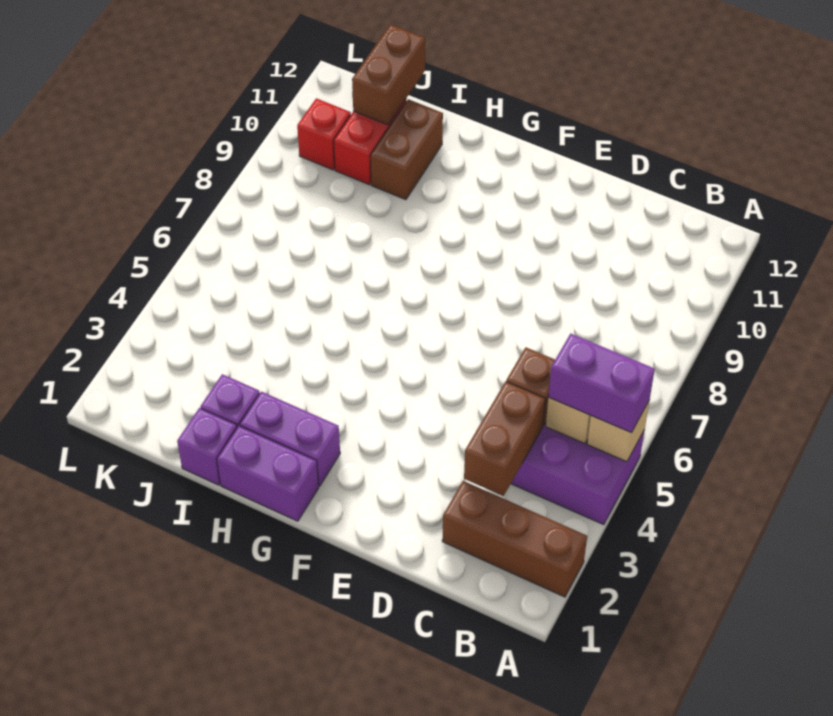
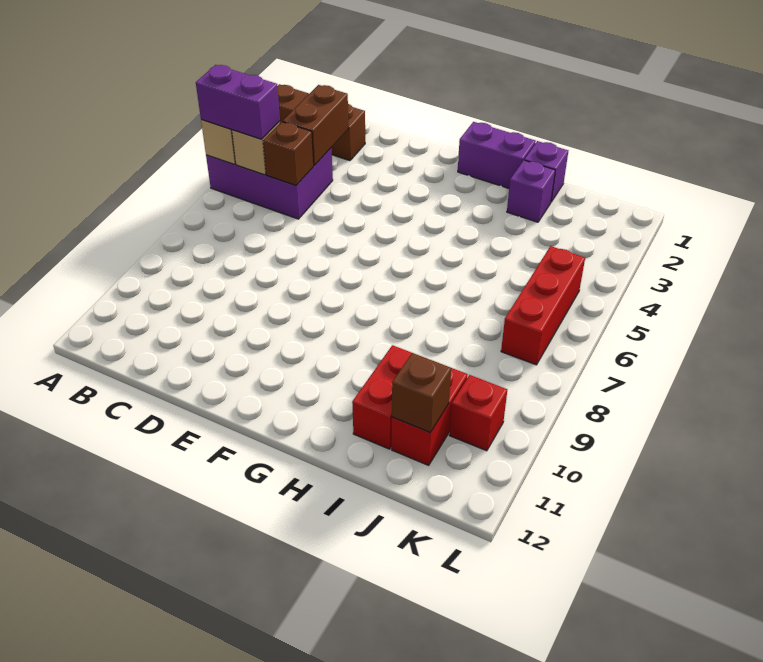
purple brick G2:H2 level 1 -> none
brown brick I10:I11 level 1 -> red brick I10:I11 level 1
brown brick J11:J12 level 2 -> brown brick J11 level 2
none -> red brick K5:K7 level 1

